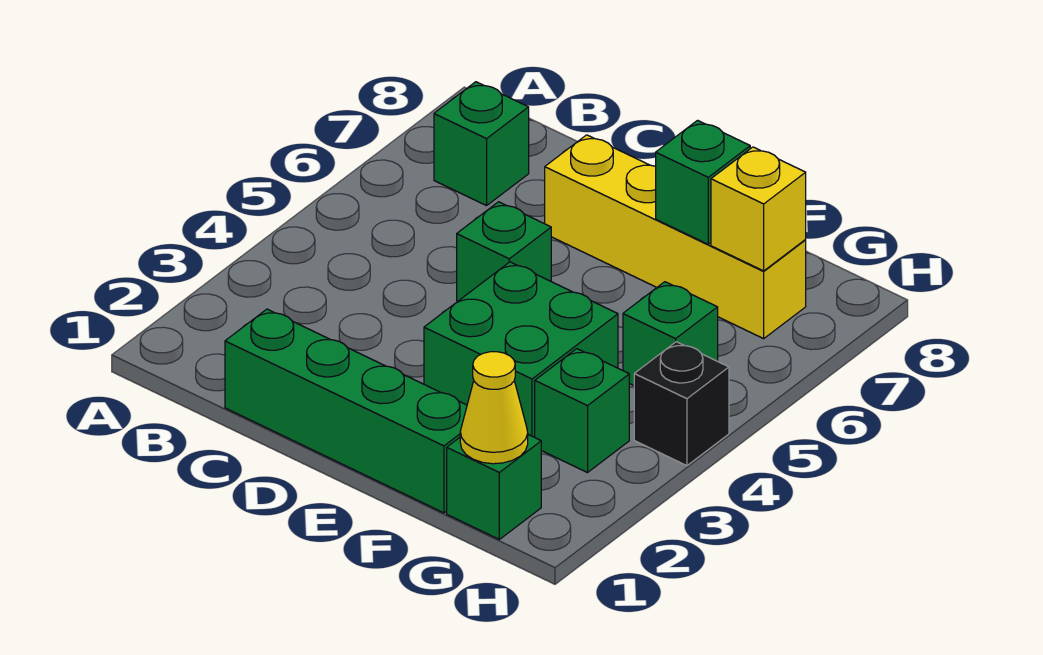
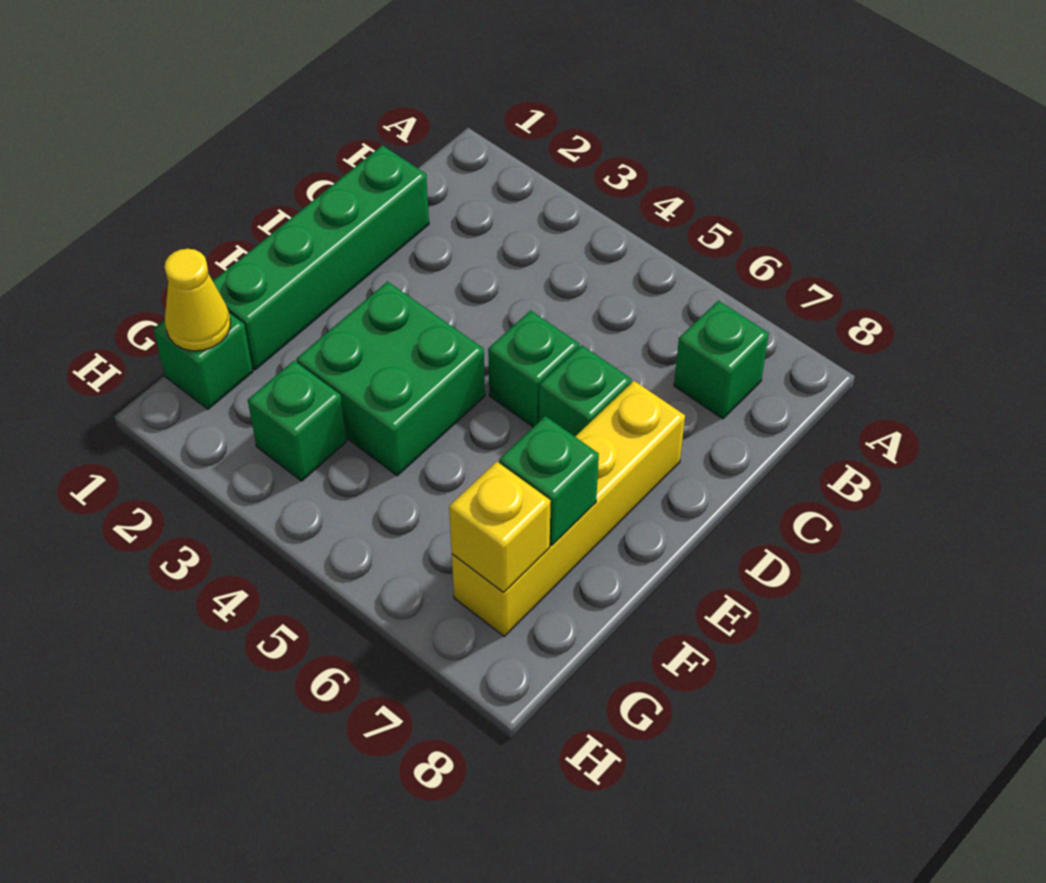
green brick G5 level 1 -> green brick D6 level 1
black brick H4 level 1 -> none

